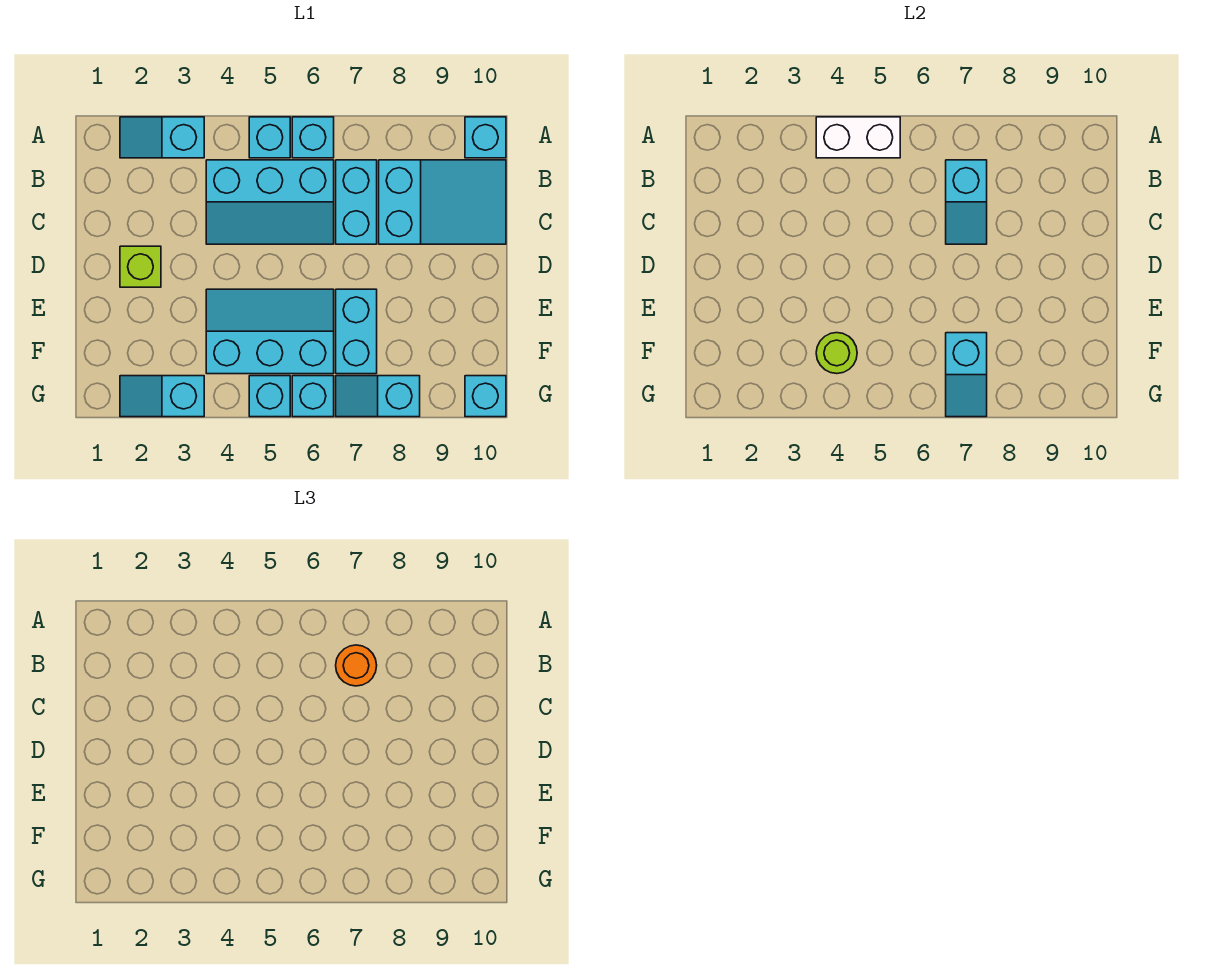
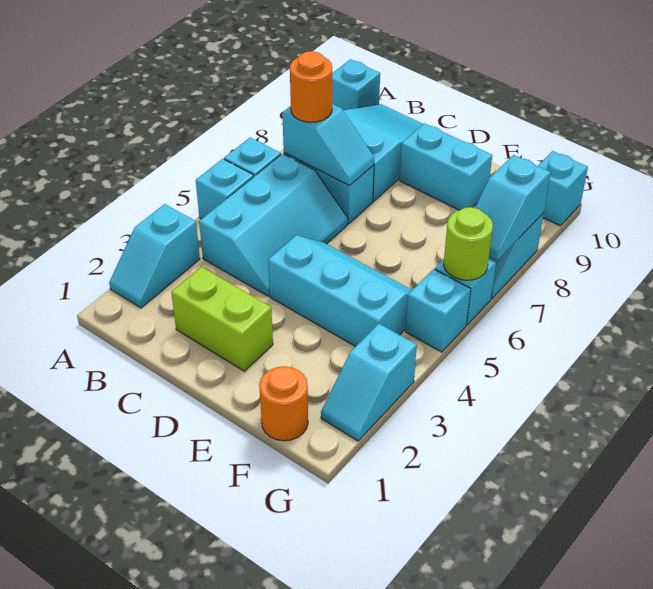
white brick A4:A5 level 2 -> none
lime brick D2 level 1 -> lime brick C2:D2 level 1
cyan slope E4:F6 level 1 top F -> cyan slope D4:F5 level 1 top 4
cyan brick E7:F7 level 1 -> cyan brick D9:E9 level 1
none -> orange round brick F1 level 1
lime round brick F4 level 2 -> lime round brick G6 level 2
cyan slope F7:G7 level 2 top F -> cyan slope G7:G8 level 2 top 8

